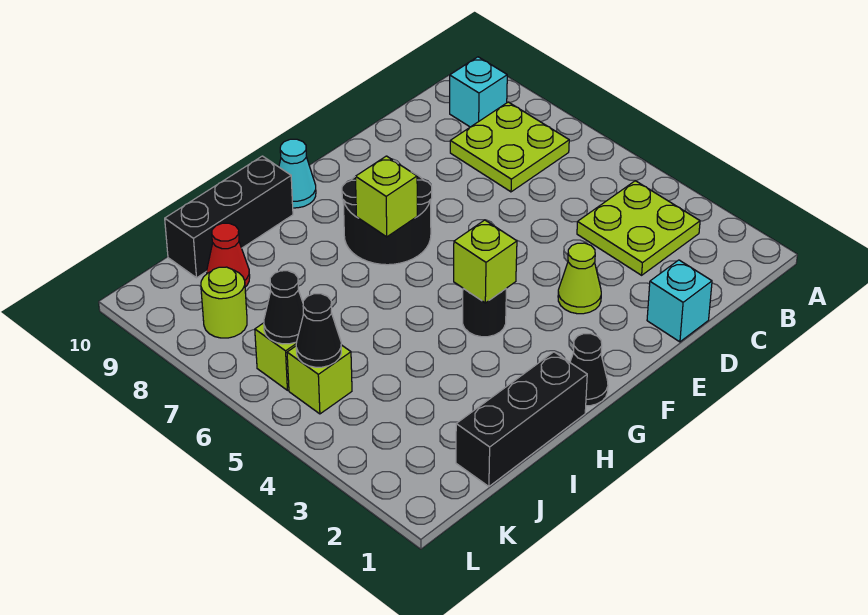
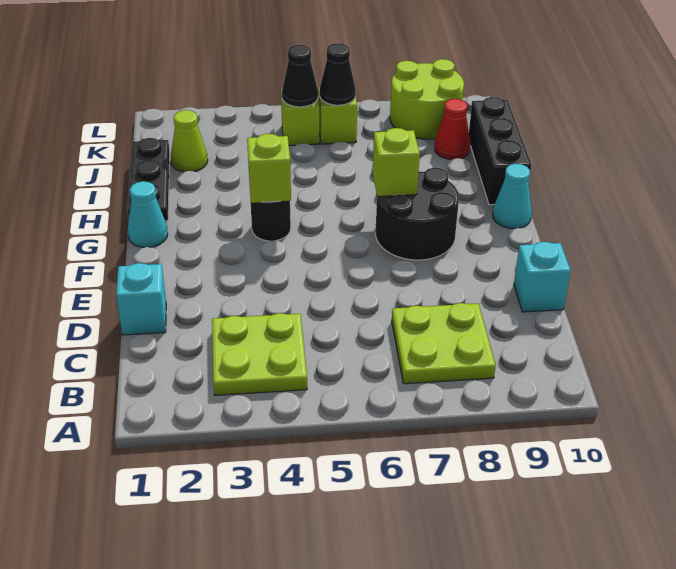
cyan brick B9 level 1 -> cyan brick D10 level 1
lime cone E3 level 1 -> lime cone J2 level 1
black cone G1 level 1 -> cyan cone G1 level 1
black brick H1:J1 level 1 -> black plate H1:J1 level 1
lime round brick K8 level 1 -> lime round brick K8:L9 level 1

